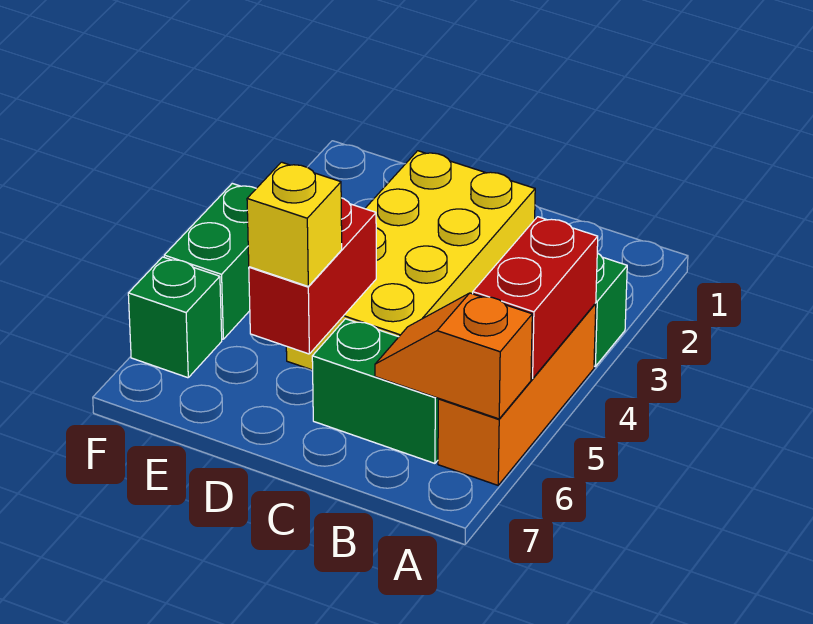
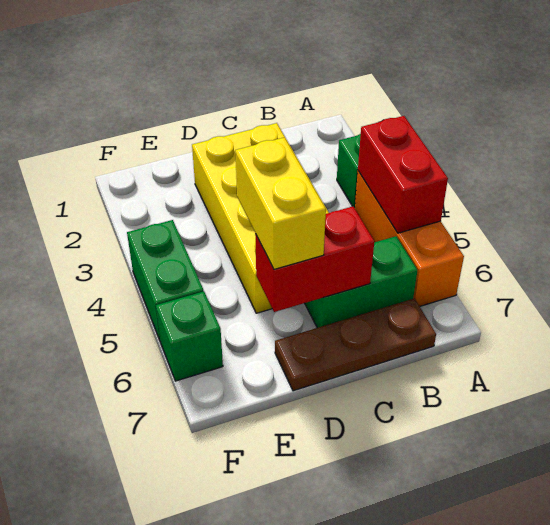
orange slope A6:B6 level 2 top A -> none
none -> brown plate B7:D7 level 1
red brick D5:D6 level 2 -> red brick C6:D6 level 2
yellow brick D6 level 3 -> yellow brick D5:D6 level 3

